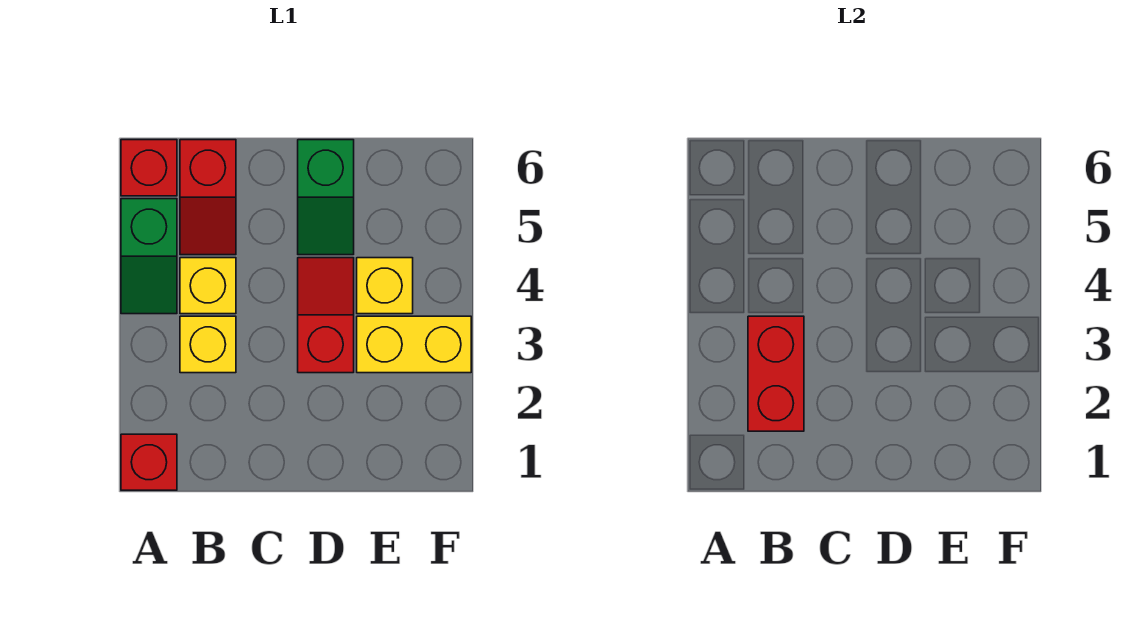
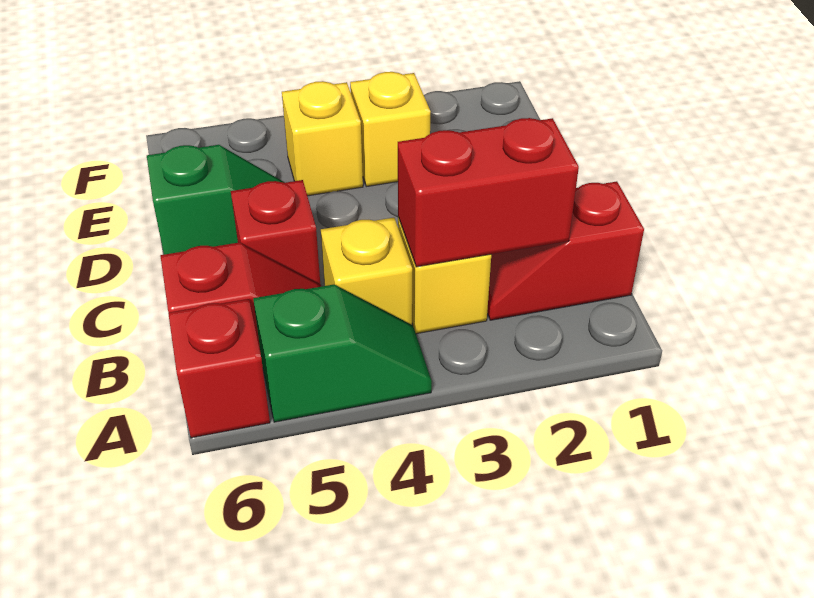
red brick A1 level 1 -> red brick C5 level 1
red slope D3:D4 level 1 top 3 -> red slope B1:B2 level 1 top 1
yellow brick E3:F3 level 1 -> yellow brick E3 level 1

